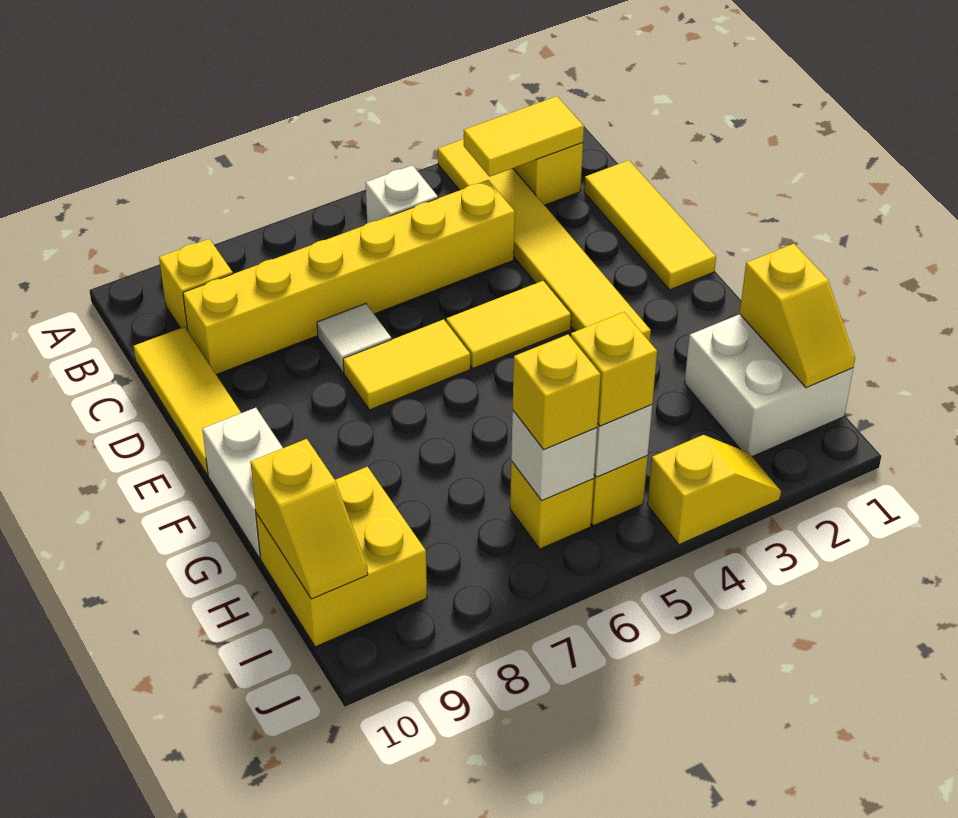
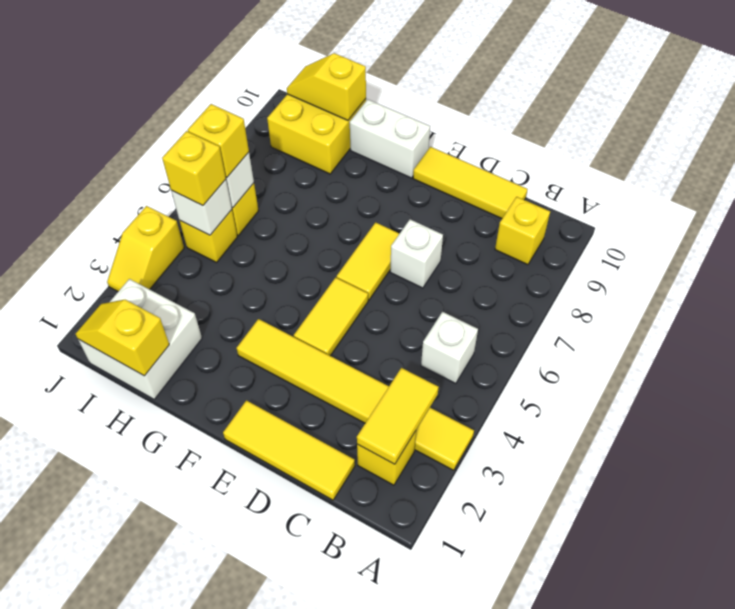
yellow brick C4:C9 level 1 -> none
white tile D7 level 1 -> white brick D7 level 1

